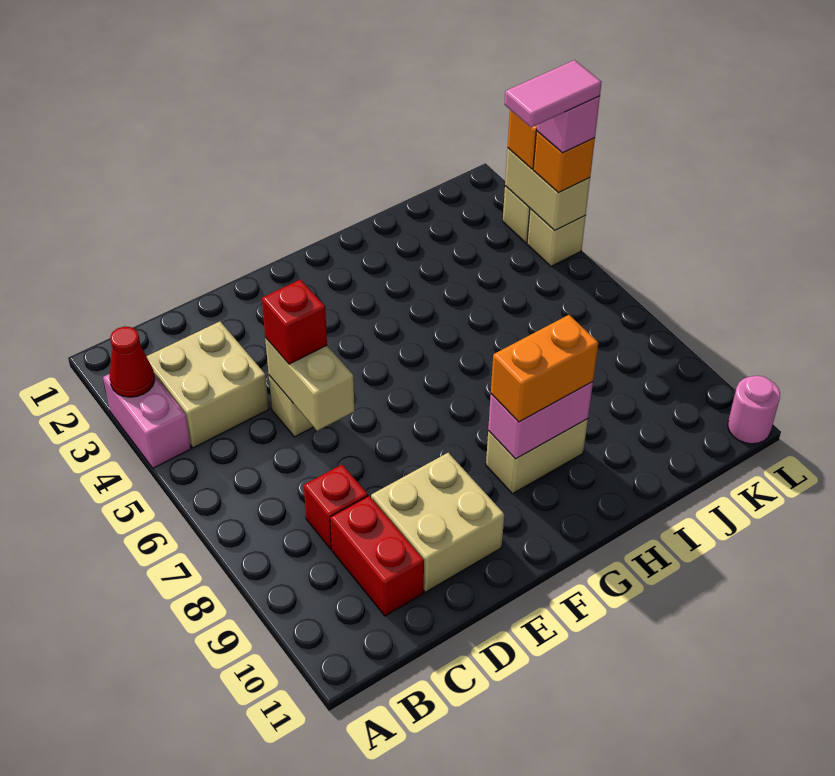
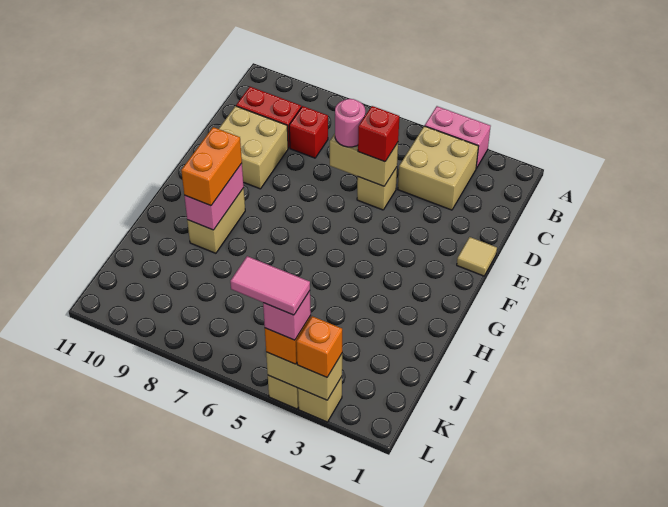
red cone A3 level 2 -> none
none -> tan tile E1 level 1
pink tile K4:L4 level 5 -> pink tile L4:L5 level 5
pink round brick L11 level 1 -> pink round brick D6 level 3

